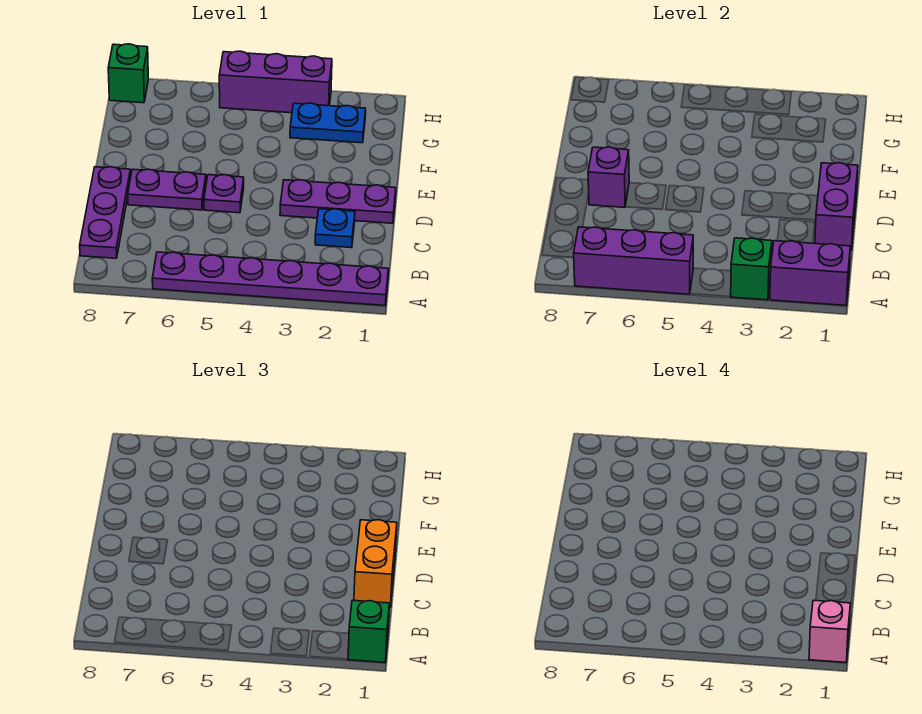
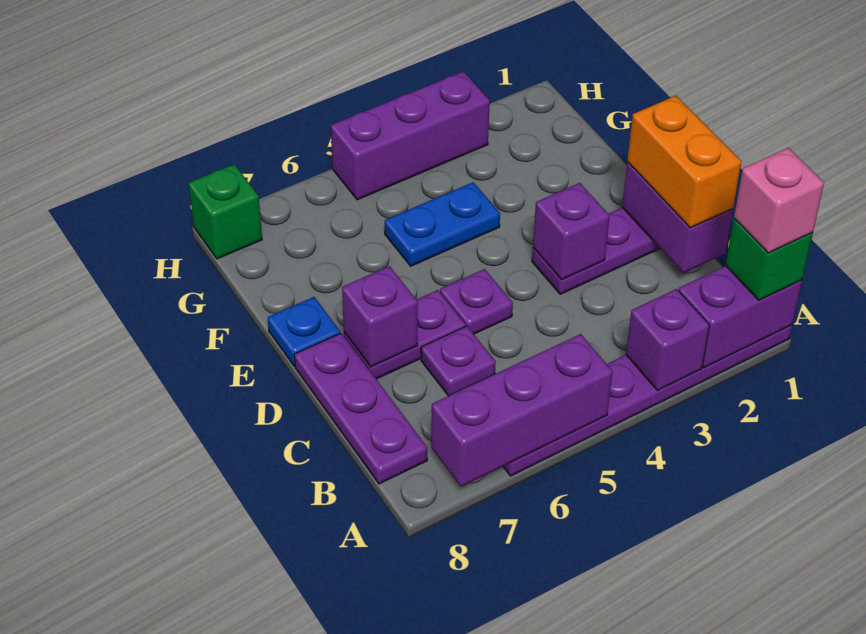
green brick A3 level 2 -> purple brick A3 level 2
blue plate C2 level 1 -> blue plate E8 level 1
none -> purple plate C6 level 1
none -> purple brick D3 level 2
blue plate G2:G3 level 1 -> blue plate F4:F5 level 1

